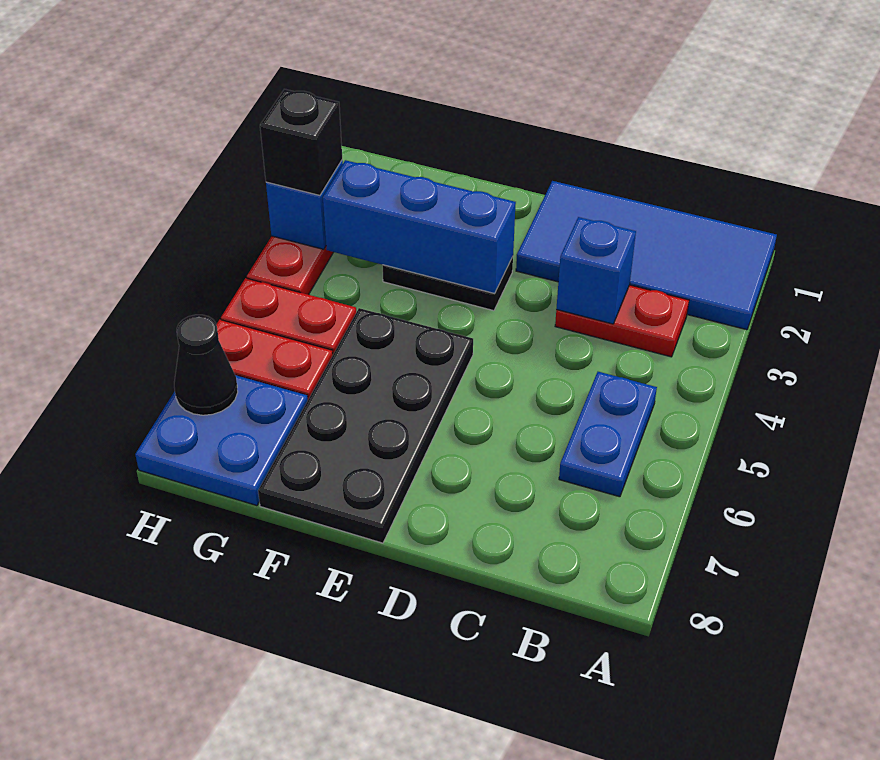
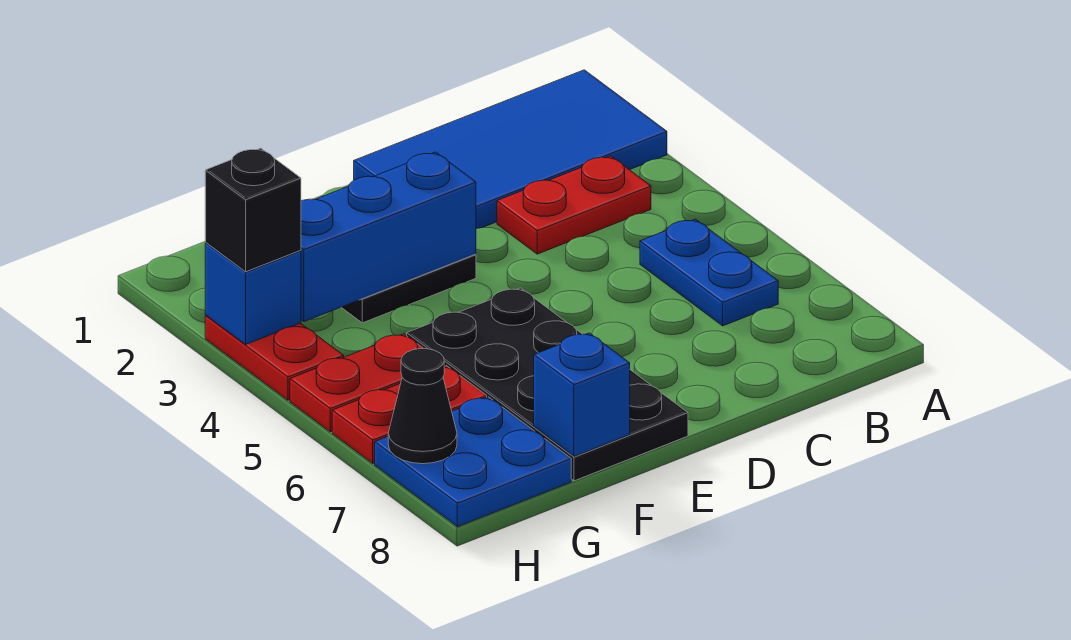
blue brick C3 level 2 -> blue brick F8 level 2

